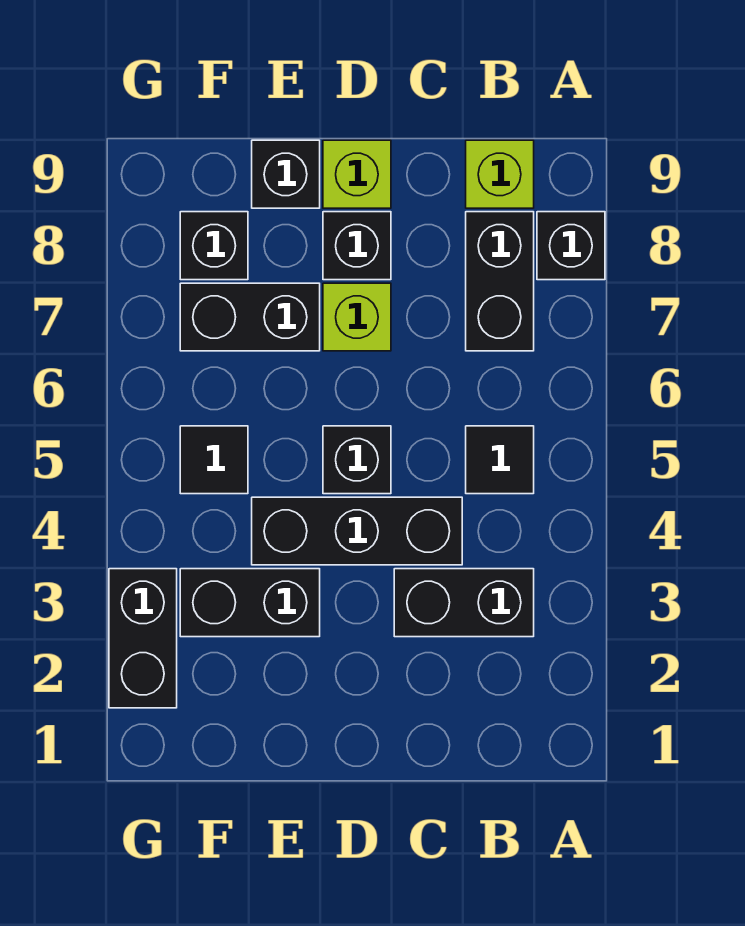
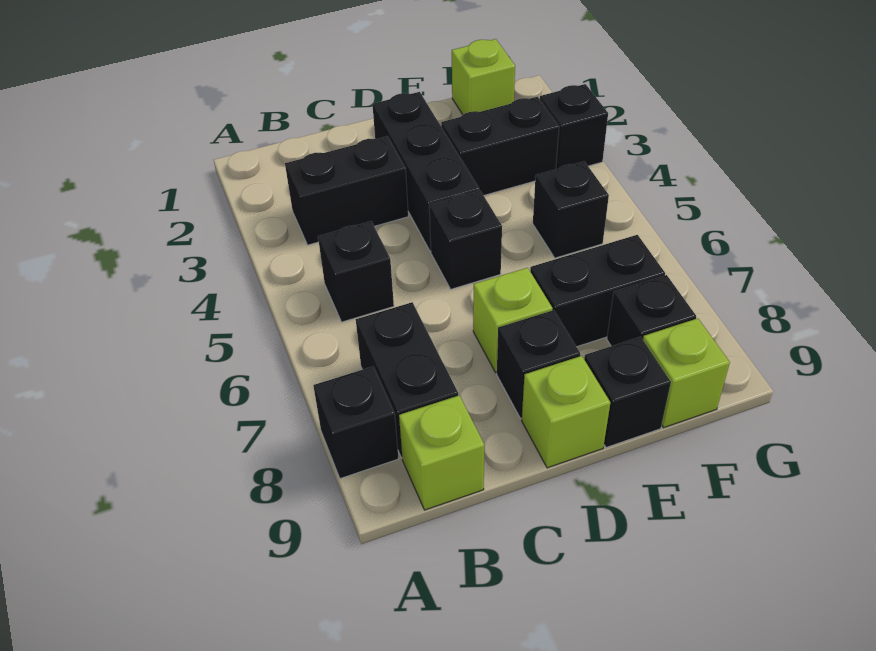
black tile B5 level 1 -> black brick B5 level 1
black brick C4:E4 level 1 -> black brick D2:D4 level 1
none -> lime brick F1 level 1
black tile F5 level 1 -> black brick F5 level 1
none -> lime brick F9 level 1
black brick G2:G3 level 1 -> black brick G3 level 1

